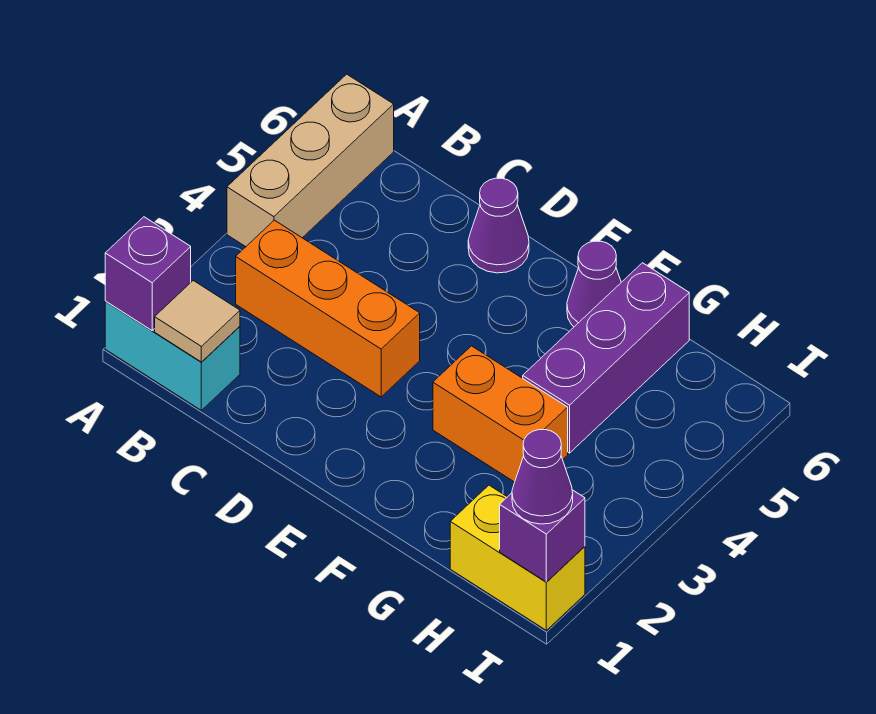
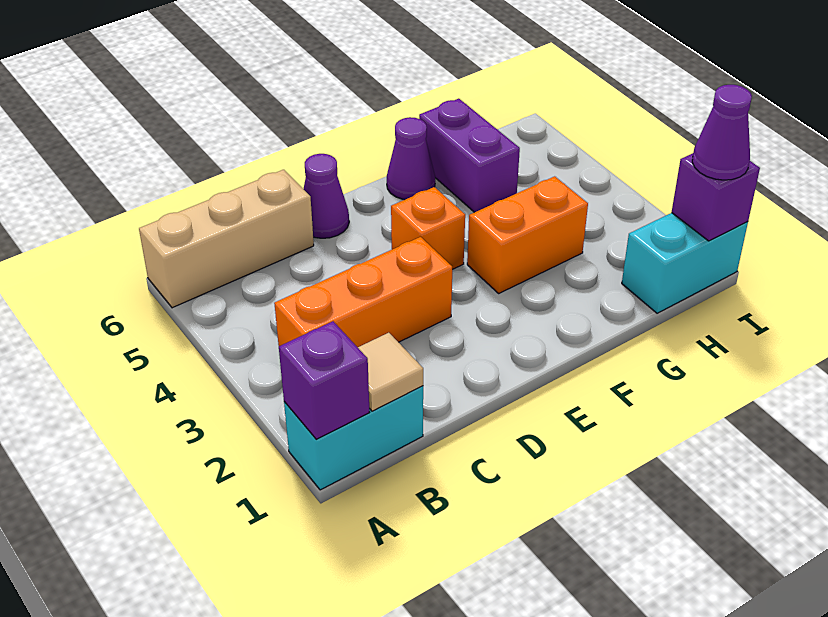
tan brick A4:A6 level 1 -> tan brick A6:C6 level 1
none -> orange brick E4 level 1
purple brick G4:G6 level 1 -> purple brick G5:G6 level 1
yellow brick H1:I1 level 1 -> cyan brick H1:I1 level 1

